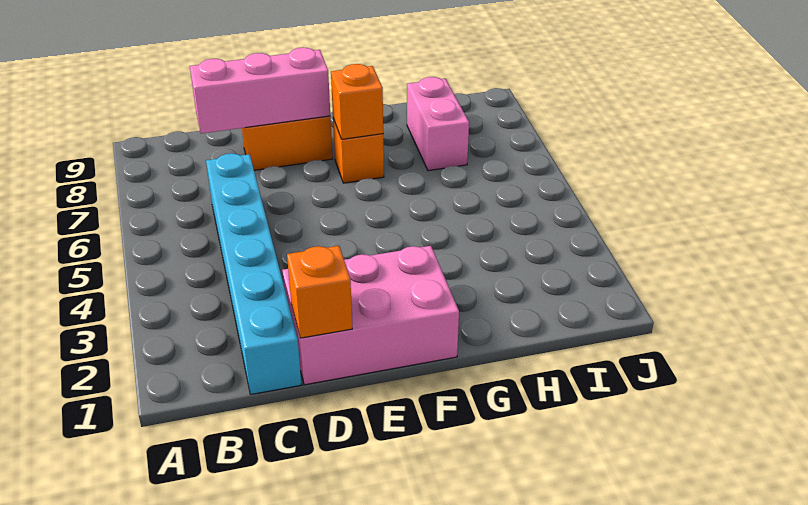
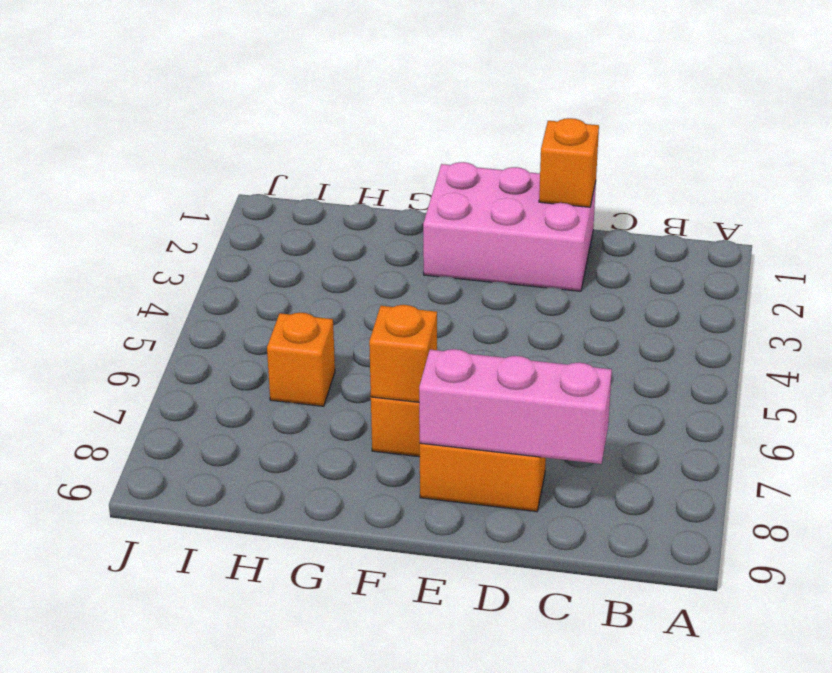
cyan brick C1:C6 level 1 -> none
none -> orange brick H6 level 1
pink brick H7:H8 level 1 -> none

